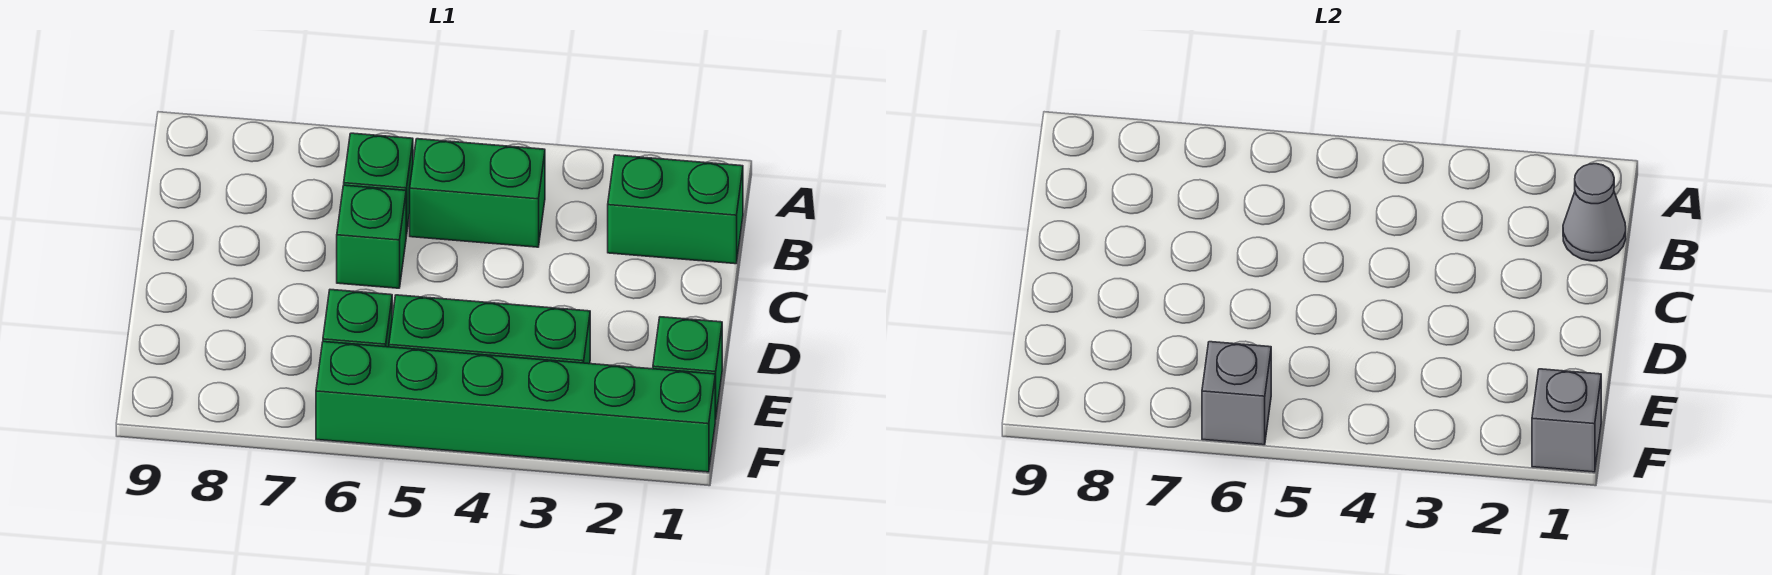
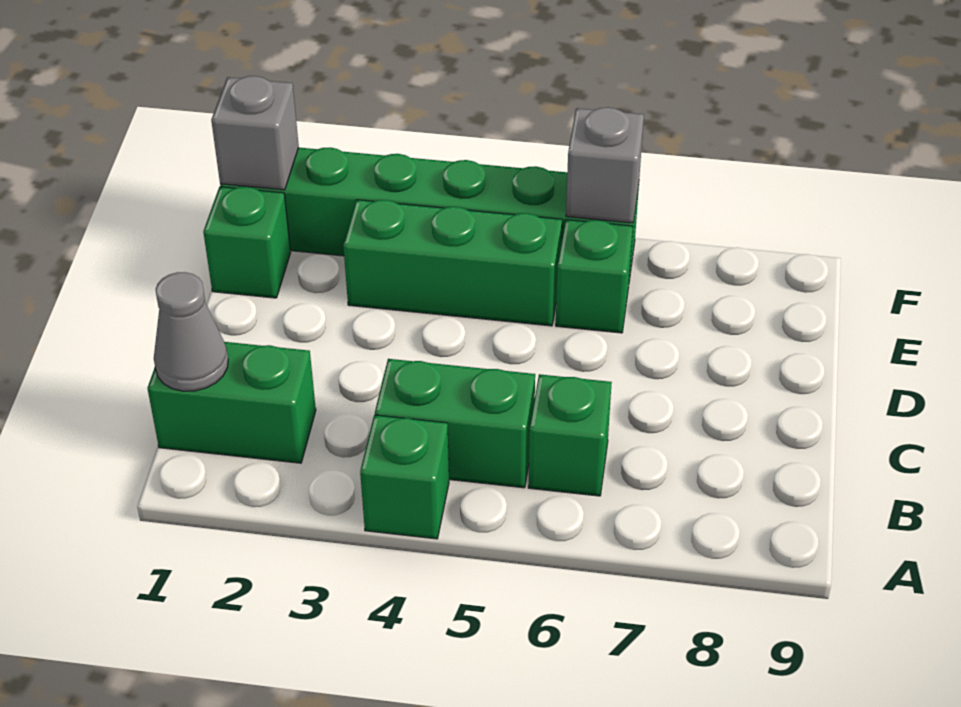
green brick C6 level 1 -> green brick A4 level 1

